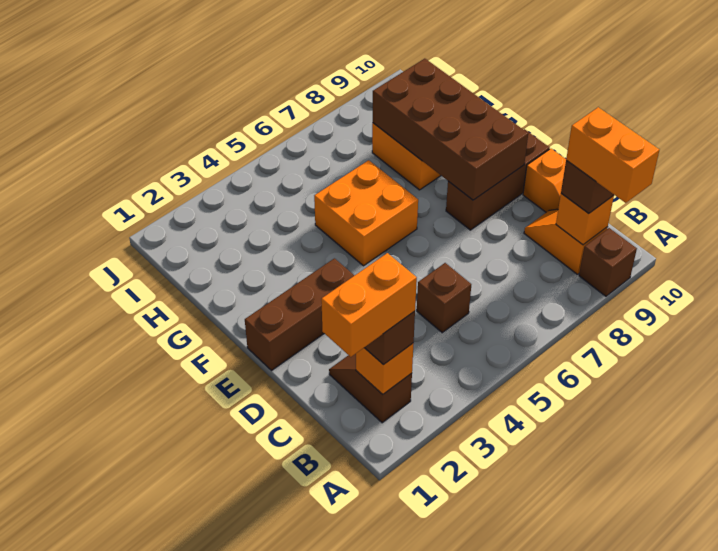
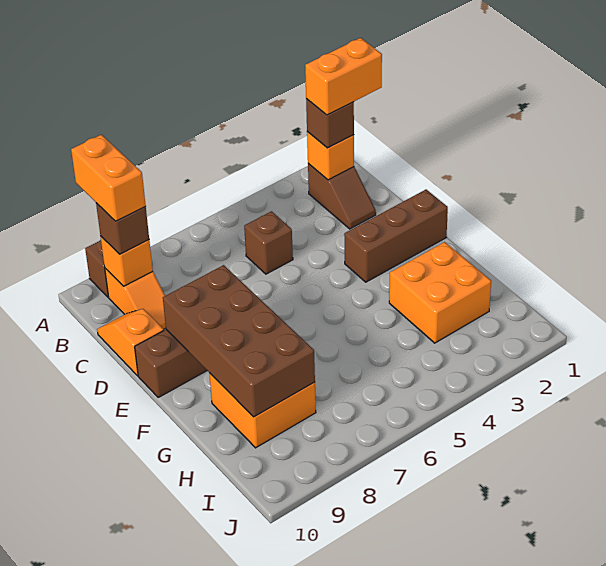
orange brick F5:G6 level 1 -> orange brick G2:H3 level 1

